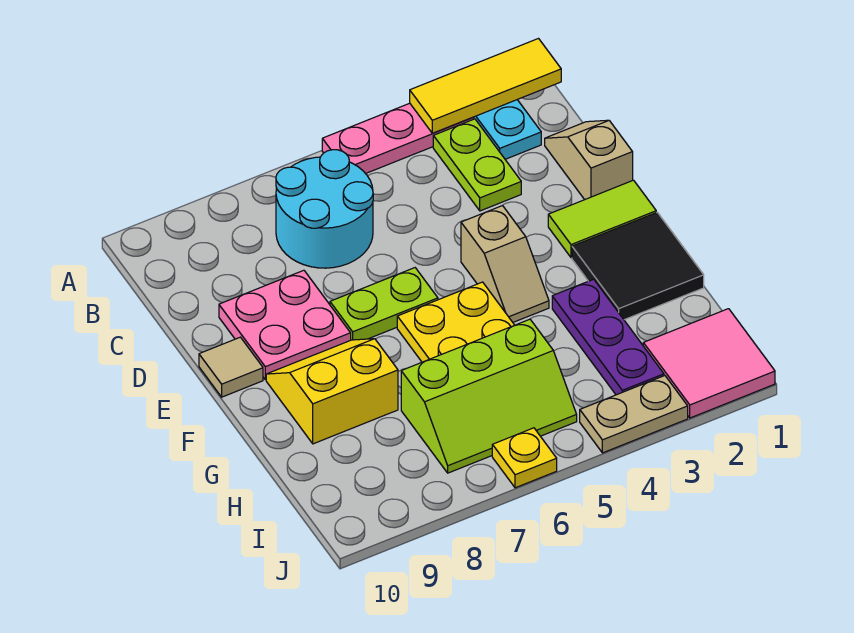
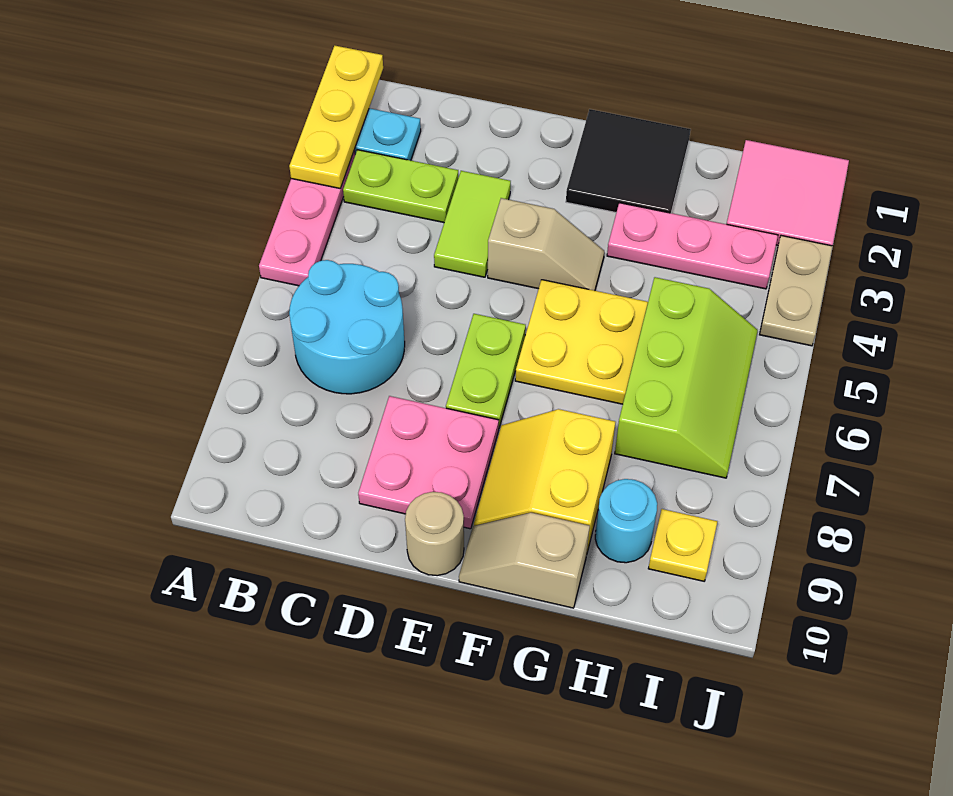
yellow tile A1:A3 level 2 -> yellow plate A1:A3 level 2
tan slope C1:D1 level 1 top D -> tan slope F10:G10 level 1 top G
lime tile E1:E2 level 1 -> lime tile D3:D4 level 1
tan tile E10 level 1 -> tan round brick E10 level 1
purple plate G3:I3 level 1 -> pink plate G3:I3 level 1
none -> cyan round brick H9 level 1
yellow plate J6 level 1 -> yellow plate I9 level 1

